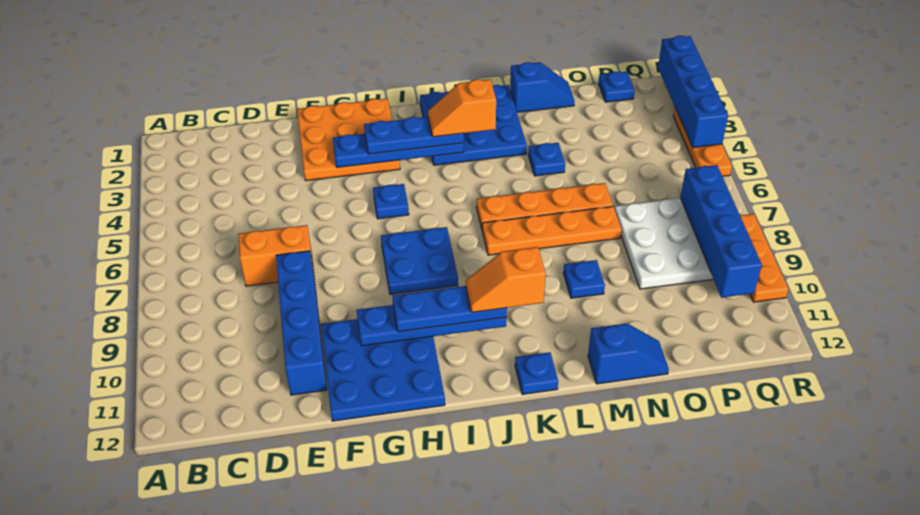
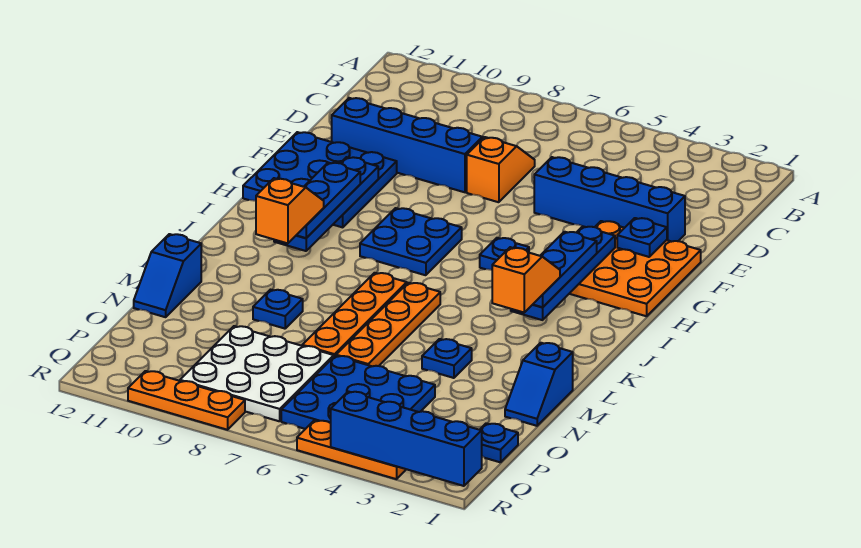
orange brick D7:E7 level 1 -> orange slope D7:E7 level 1 top E
blue plate J1:L3 level 1 -> blue plate O4:Q6 level 1
blue plate K12 level 1 -> blue plate F2 level 2
blue brick Q7:Q10 level 2 -> blue brick E2:E5 level 1

